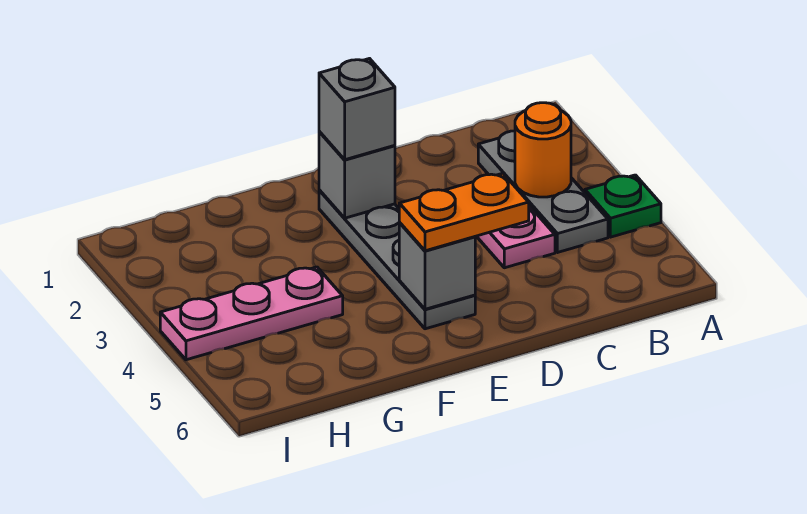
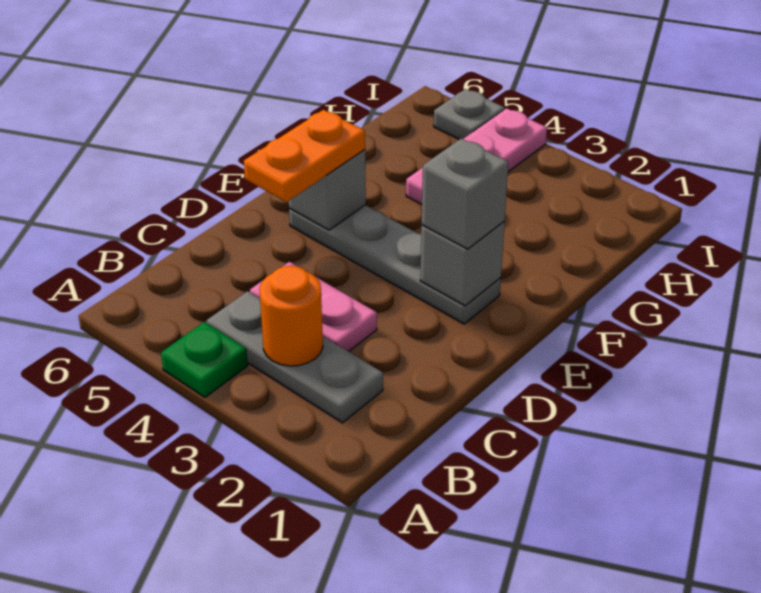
none -> grey plate I5 level 1

